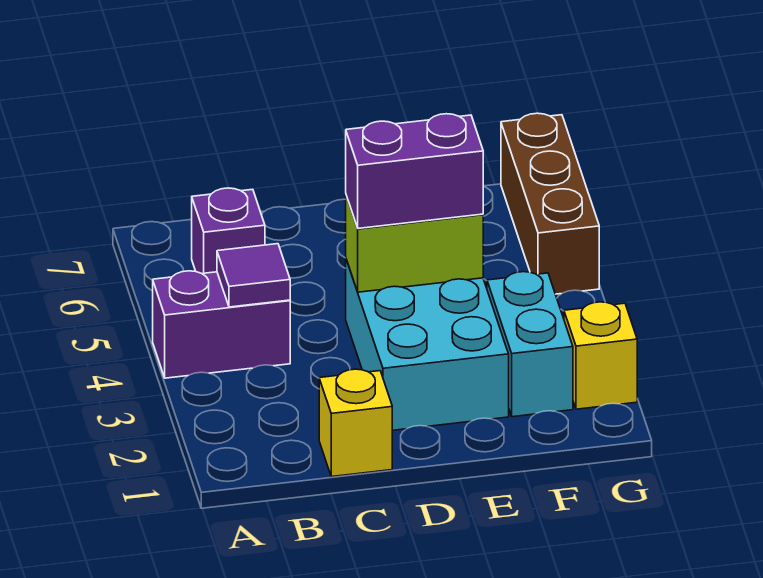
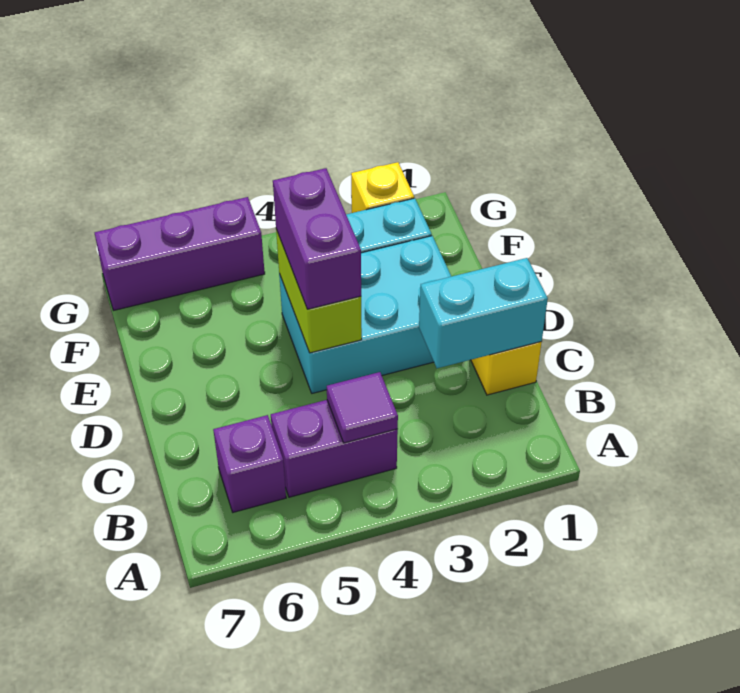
purple brick A4:B4 level 1 -> purple brick B4:B5 level 1
none -> cyan brick C1:C2 level 2
brown brick G5:G7 level 1 -> purple brick G5:G7 level 1

